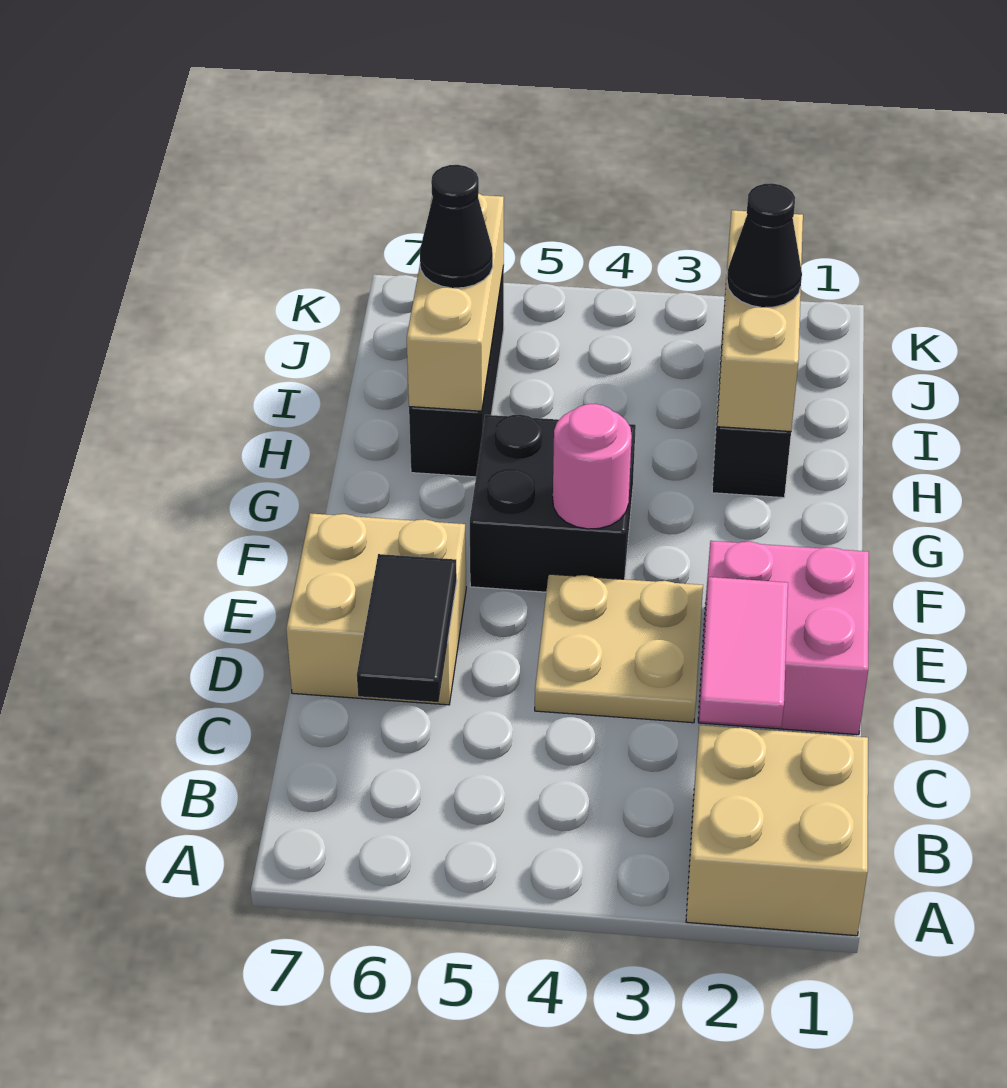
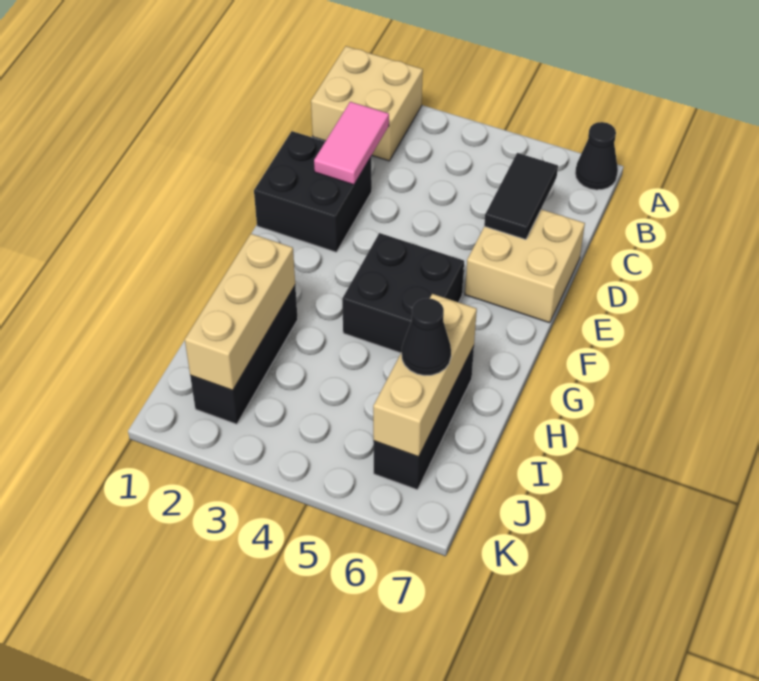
pink brick D1:E2 level 1 -> black brick D1:E2 level 1
tan plate D3:E4 level 1 -> none
pink round brick F4 level 2 -> none
black cone I2 level 3 -> black cone A7 level 1

